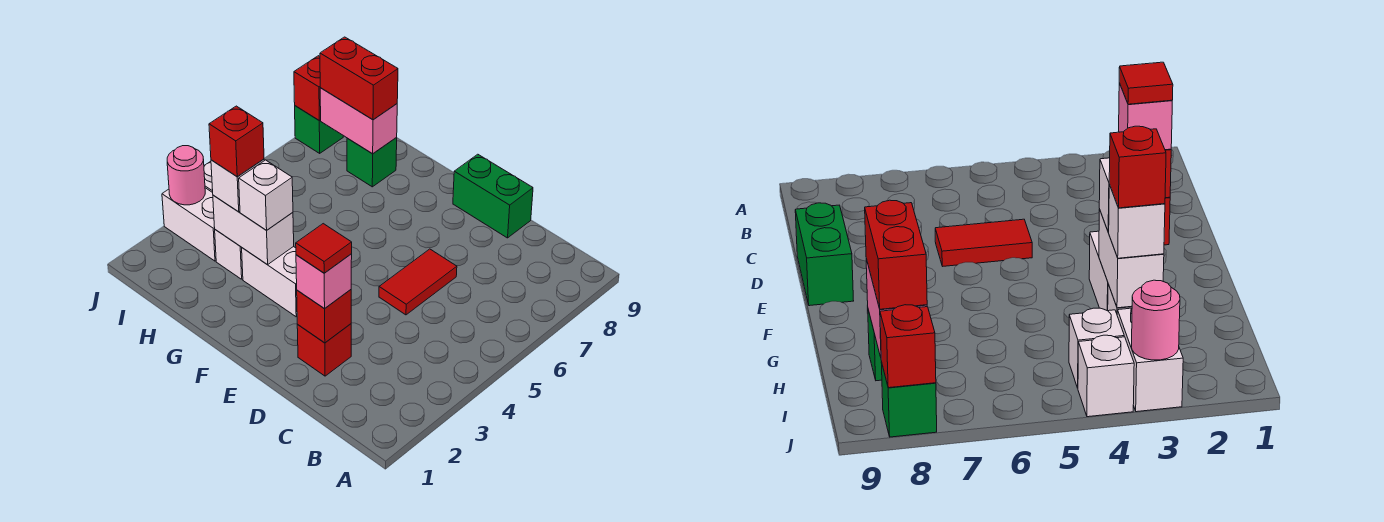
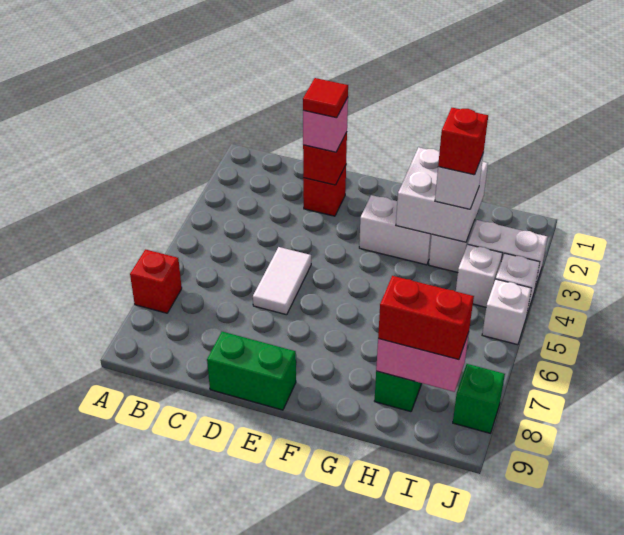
red tile D5:D6 level 1 -> white tile D5:D6 level 1
white brick G3:H3 level 2 -> white brick G2:H3 level 2
white brick G3 level 3 -> white brick J5 level 1
pink round brick J3 level 2 -> none
red brick J8 level 2 -> red brick A7 level 1

